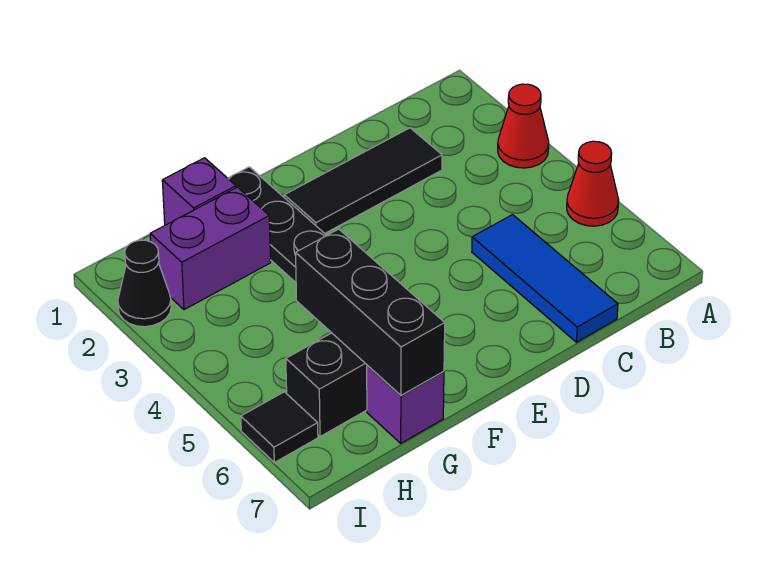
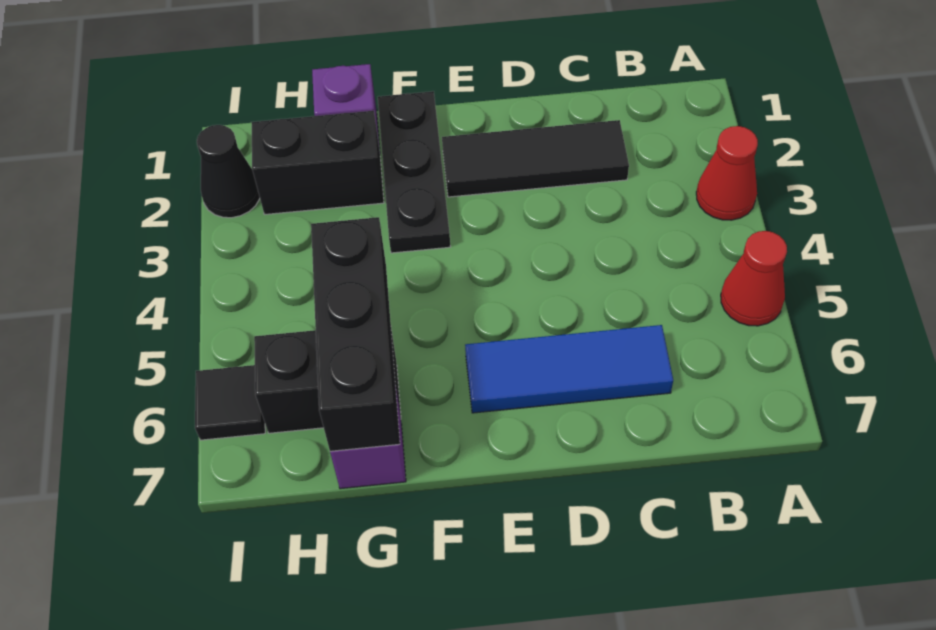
blue tile C5:C7 level 1 -> blue tile C6:E6 level 1
purple brick G2:H2 level 1 -> black brick G2:H2 level 1

